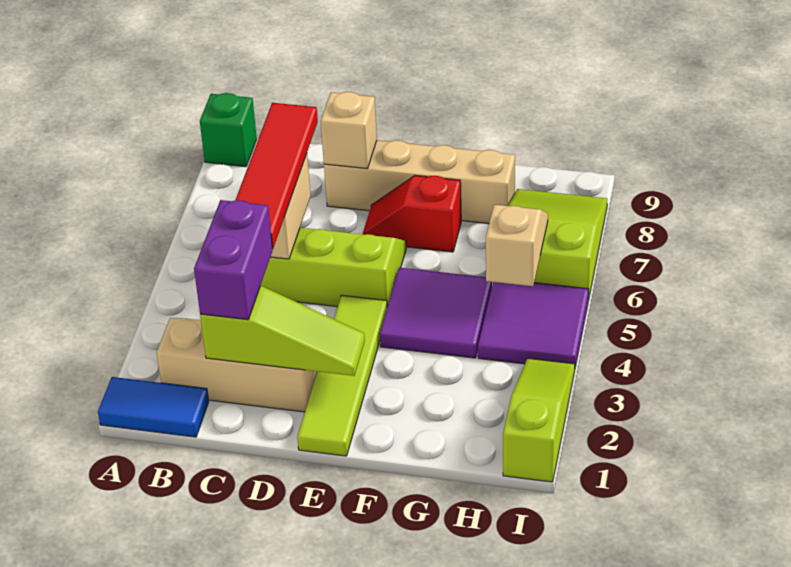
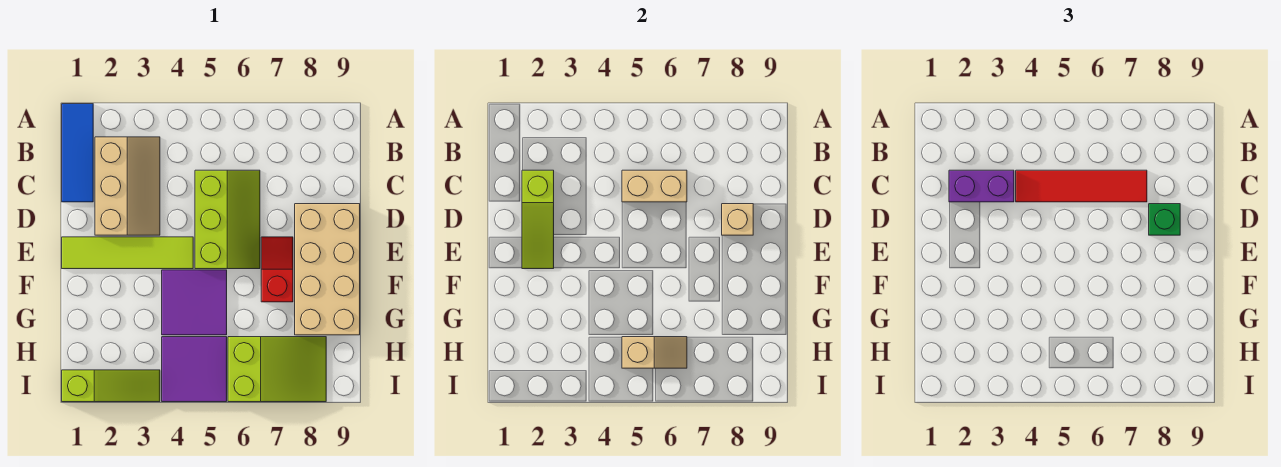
blue tile A1:B1 level 1 -> blue tile A1:C1 level 1
green brick A9 level 1 -> green brick D8 level 3
tan brick D8:G8 level 1 -> tan brick D8:G9 level 1

